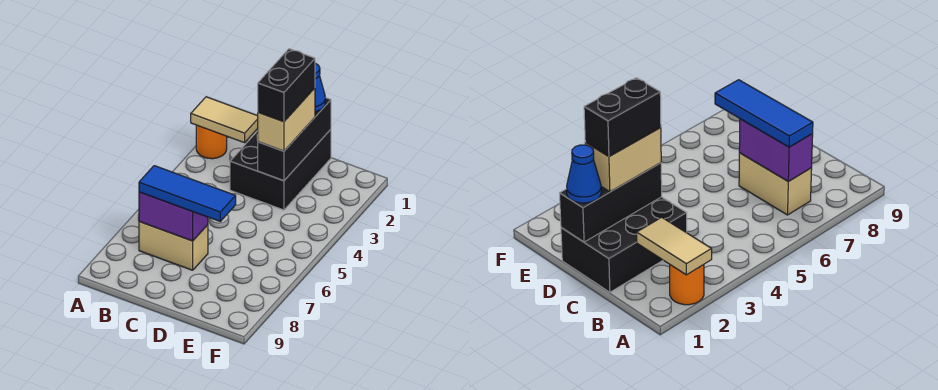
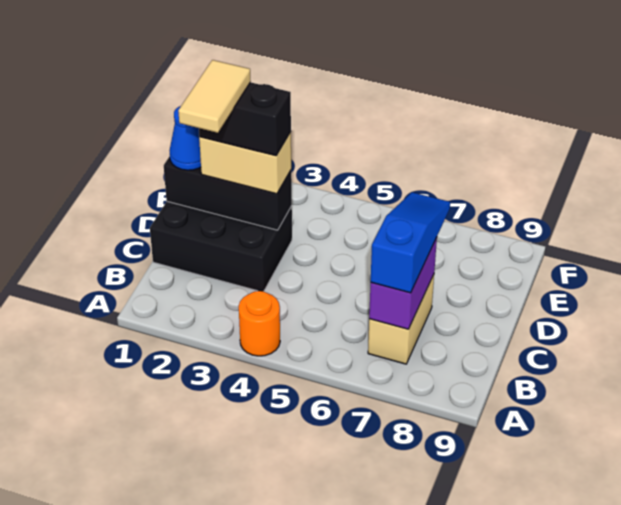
orange round brick A2 level 1 -> orange round brick A4 level 1
tan tile A2:B2 level 2 -> tan tile C2:D2 level 5
blue tile B7:D7 level 3 -> blue slope B7:D7 level 3 top B

